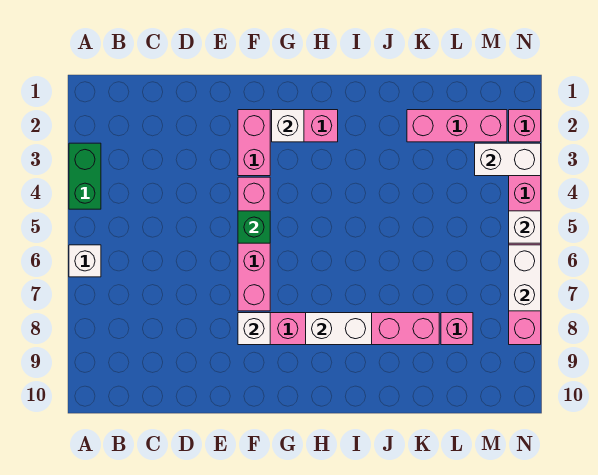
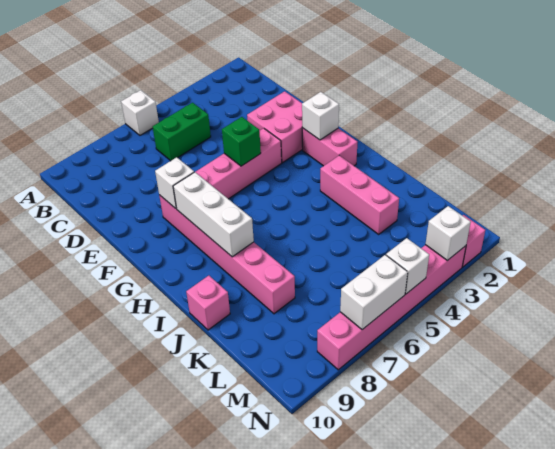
green brick A3:A4 level 1 -> green brick C5:C6 level 1
pink brick F2:F3 level 1 -> pink brick E2:F3 level 1
white brick H8:I8 level 2 -> white brick G8:I8 level 2
pink brick K2:M2 level 1 -> pink brick I3:K3 level 1
pink brick L8 level 1 -> pink brick J10 level 1
white brick M3:N3 level 2 -> white brick N3 level 2

